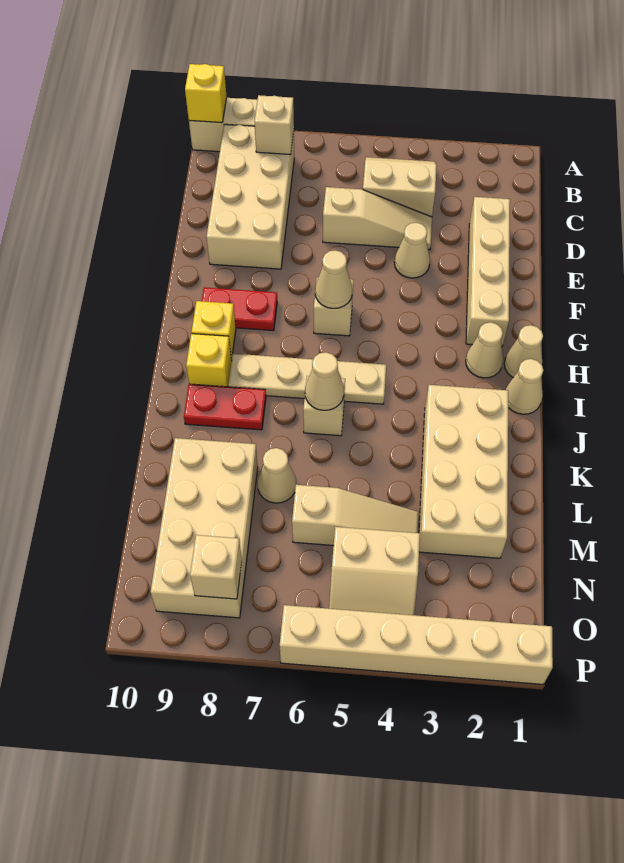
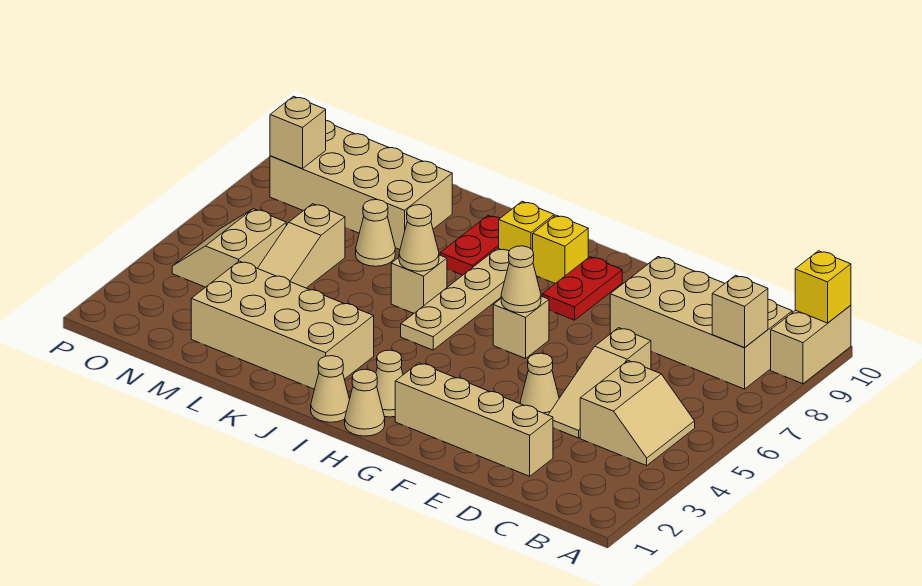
tan brick P1:P6 level 1 -> none

